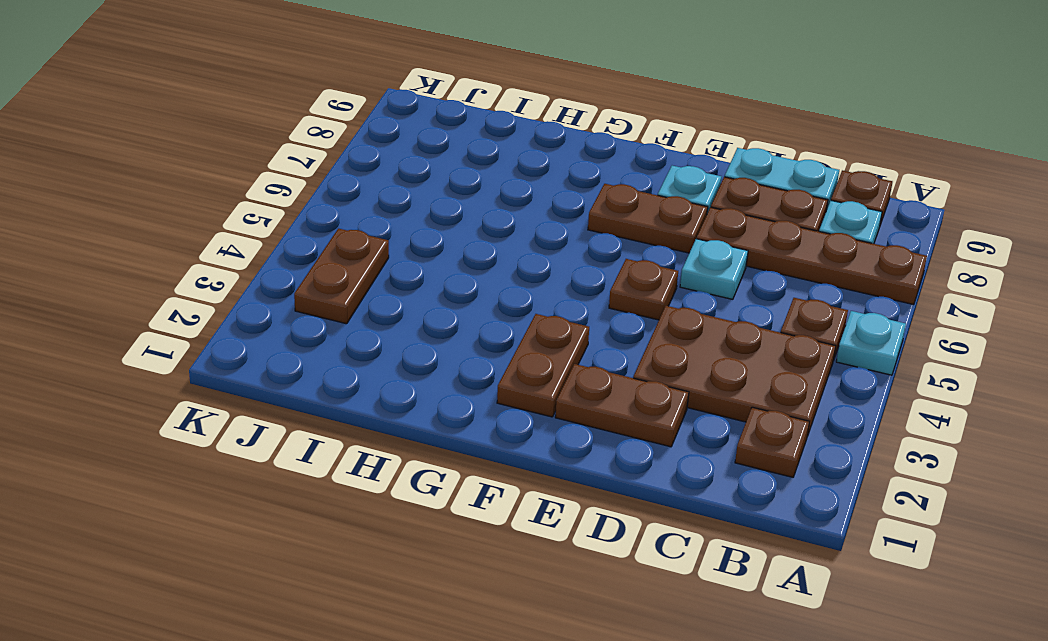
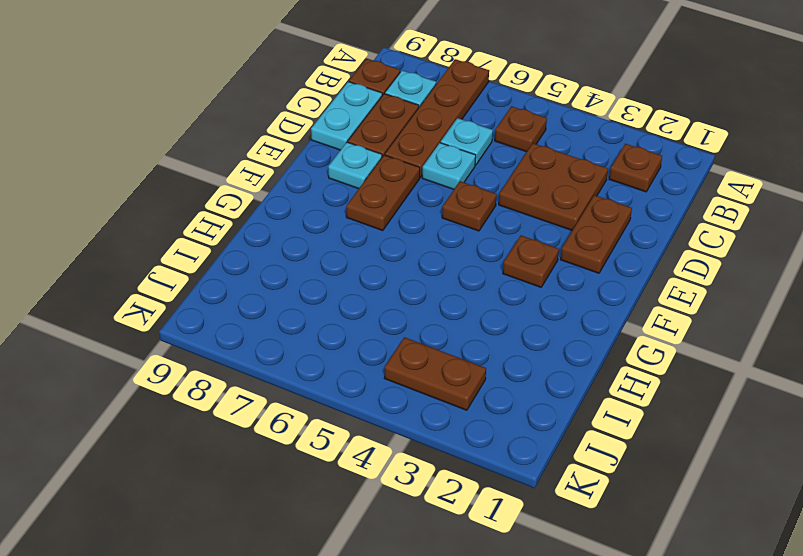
cyan plate A5 level 1 -> cyan plate C6 level 1
brown plate B3:D4 level 1 -> brown plate C3:D4 level 1
brown plate F2:F3 level 1 -> brown plate F3 level 1

